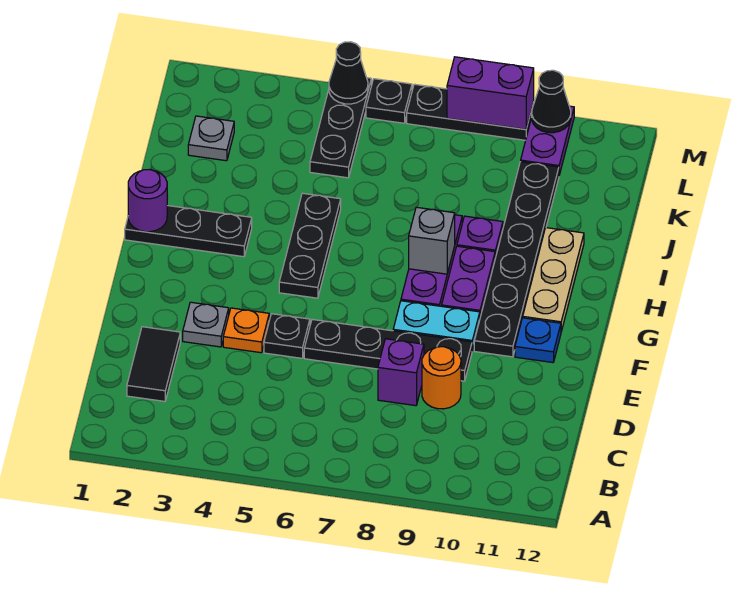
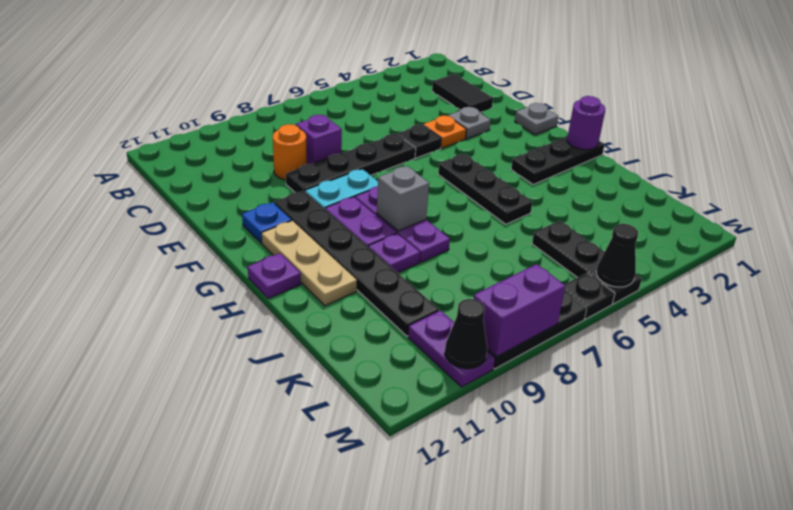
none -> purple plate H12 level 1
grey plate K2 level 1 -> grey plate F1 level 1

